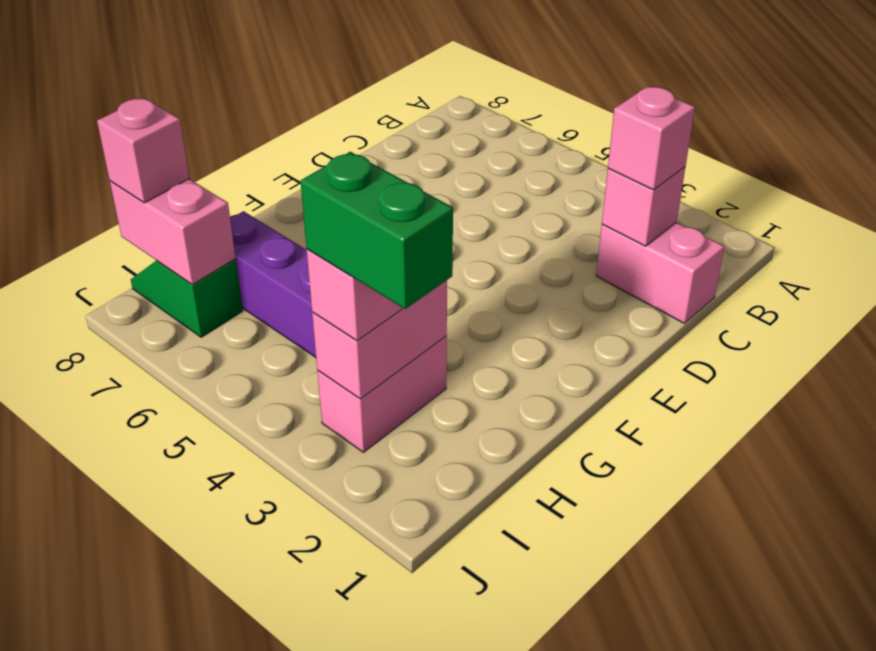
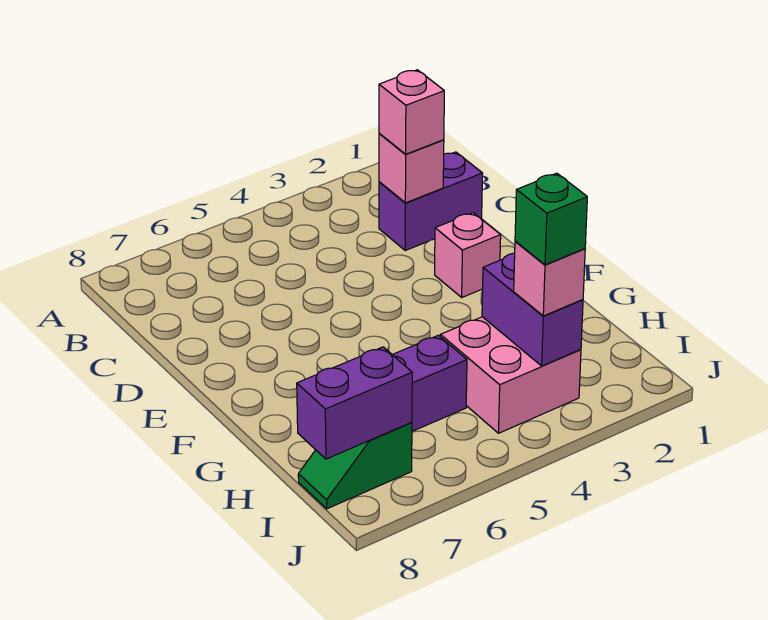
pink brick C1:C2 level 1 -> purple brick C1:C2 level 1
pink brick H3:I3 level 1 -> pink brick H3:I4 level 1
pink brick H3:I3 level 2 -> purple brick H3:I3 level 2
green brick I2:I3 level 4 -> green brick I3 level 4
pink brick I7:I8 level 2 -> purple brick I7:I8 level 2
pink brick I8 level 3 -> pink brick E2 level 1

